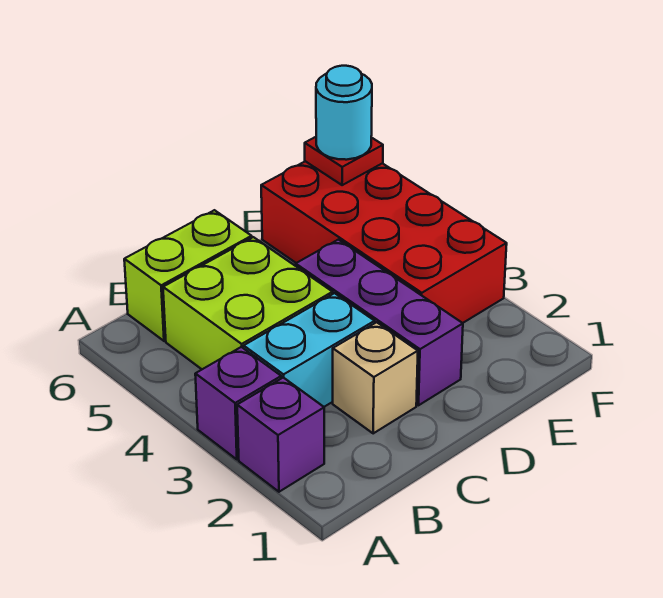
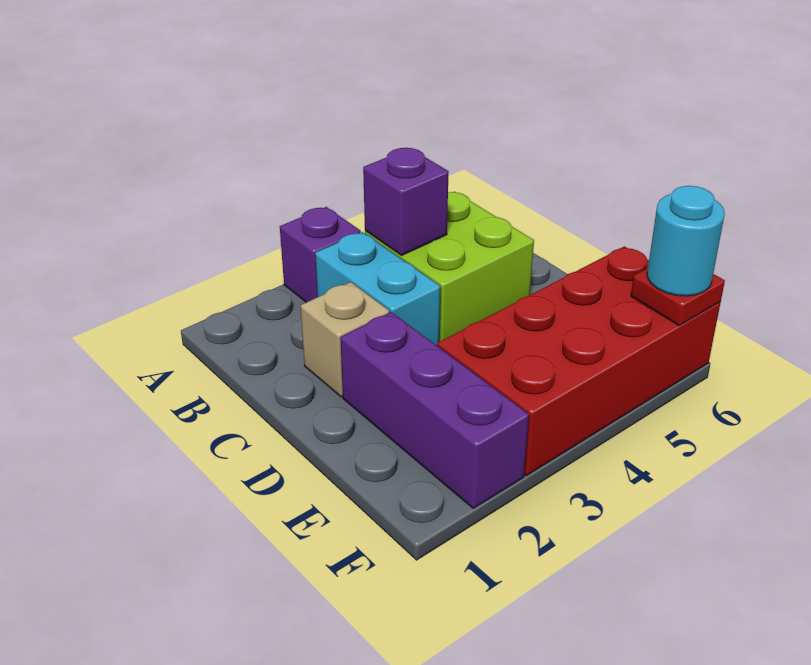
purple brick A2 level 1 -> purple brick B4 level 2
lime brick B6:C6 level 1 -> none
purple brick D2:D4 level 1 -> purple brick D2:F2 level 1

